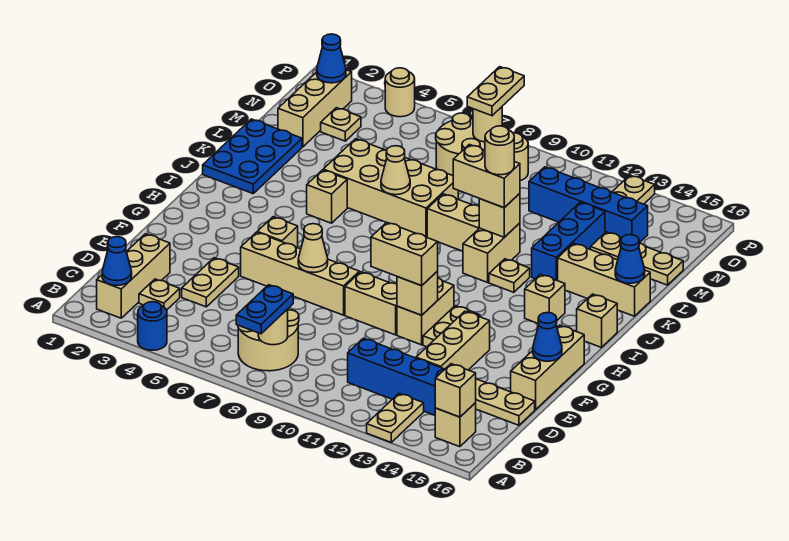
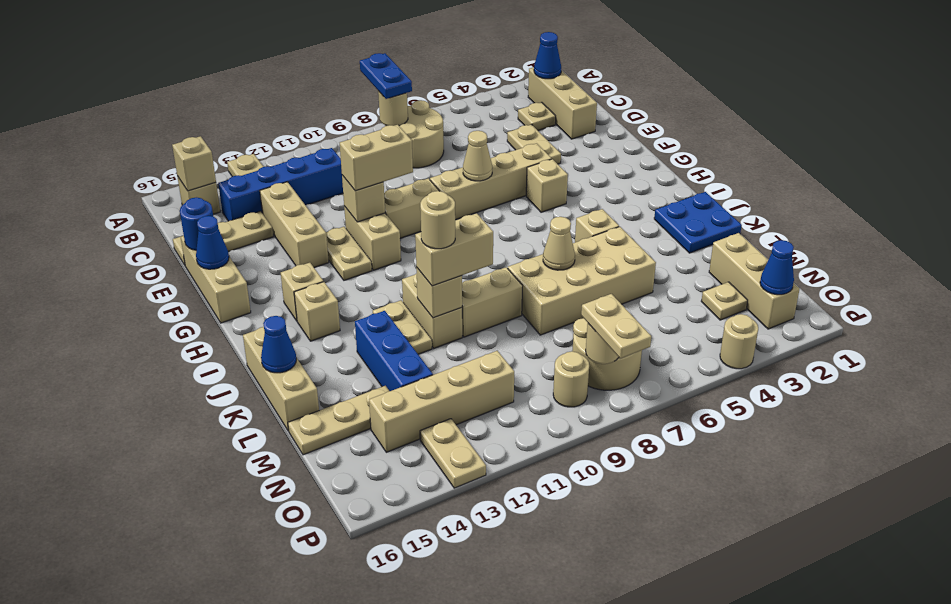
blue round brick A4 level 1 -> blue round brick E16 level 2
tan brick I16 level 1 -> tan brick H14 level 1
blue plate J1:L2 level 1 -> blue plate J1:K2 level 1
tan plate J12 level 1 -> tan plate J12:K12 level 1
tan brick K14:K16 level 1 -> tan brick J16:L16 level 1
blue brick N11:N14 level 1 -> tan brick N11:N14 level 1

